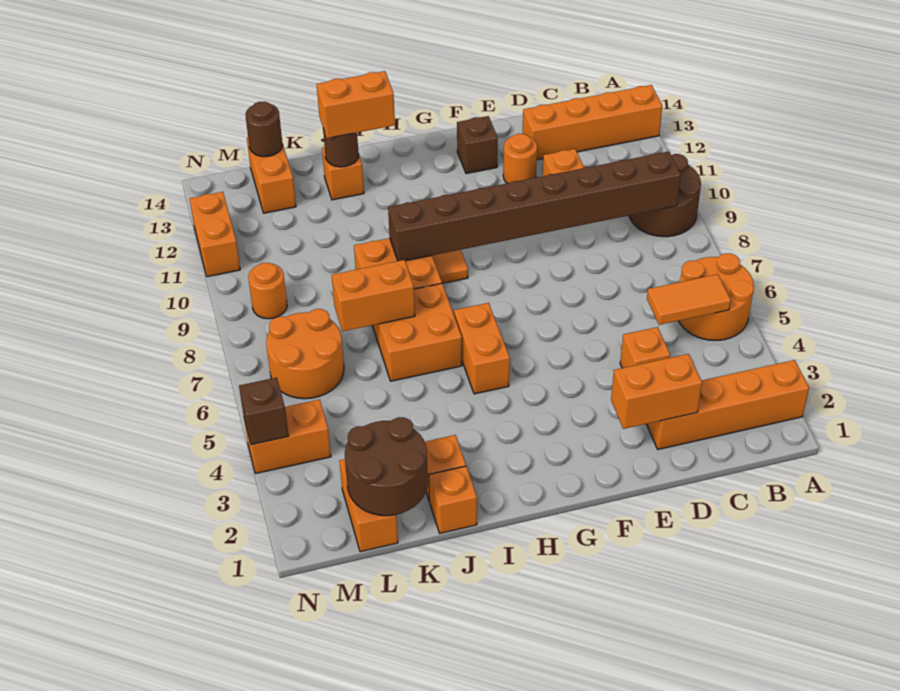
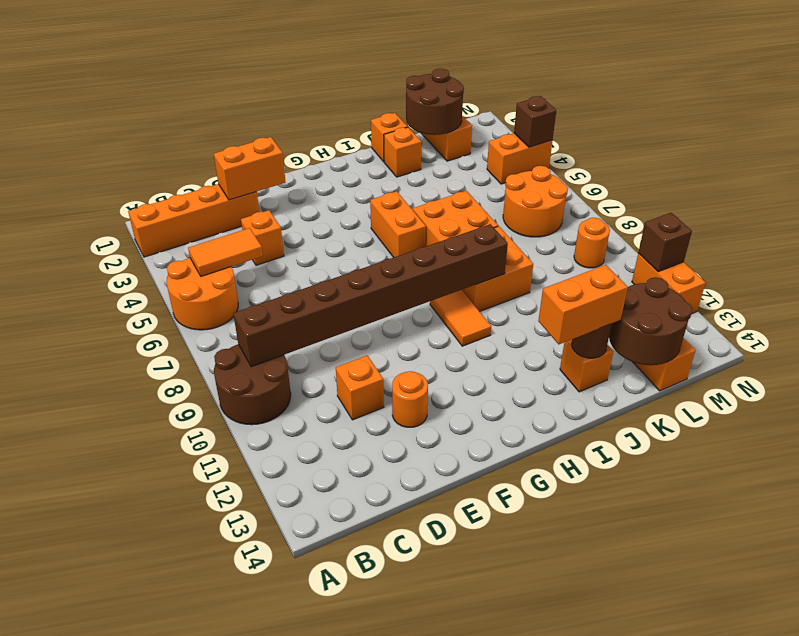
orange brick A13:D13 level 1 -> none
brown brick F13 level 1 -> brown brick N11 level 2
orange brick J7:K7 level 2 -> none
brown round brick L14 level 2 -> brown round brick K13:L14 level 2

